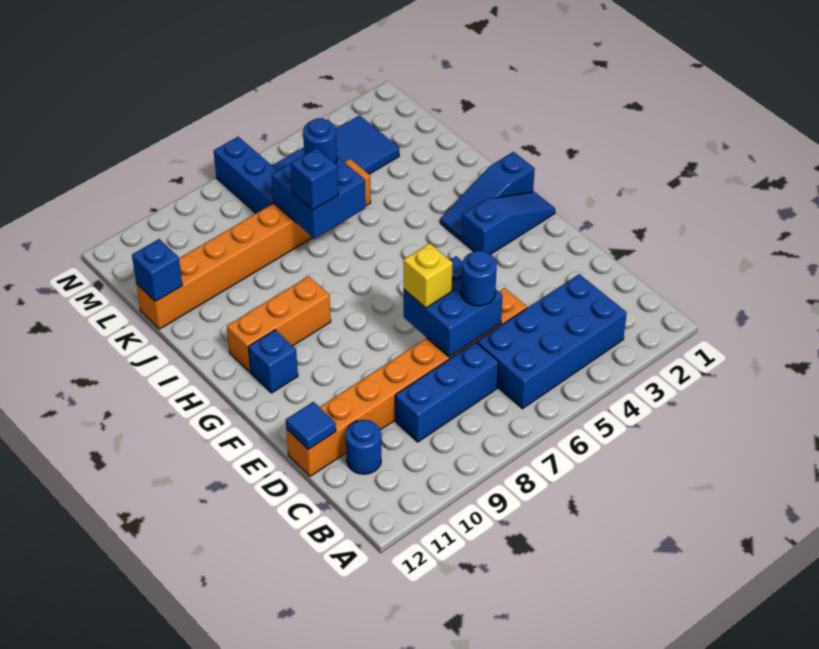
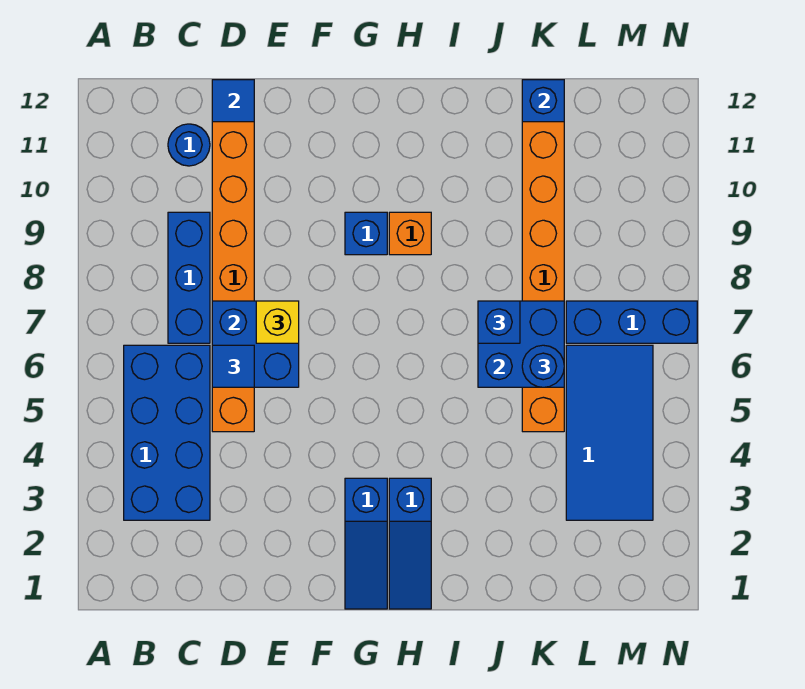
blue round brick D6 level 3 -> blue tile D6 level 3
blue brick G11 level 1 -> blue brick G9 level 1
blue slope H1:H3 level 1 top 1 -> blue slope H1:H3 level 1 top 3
orange brick H9:H11 level 1 -> orange brick H9 level 1

